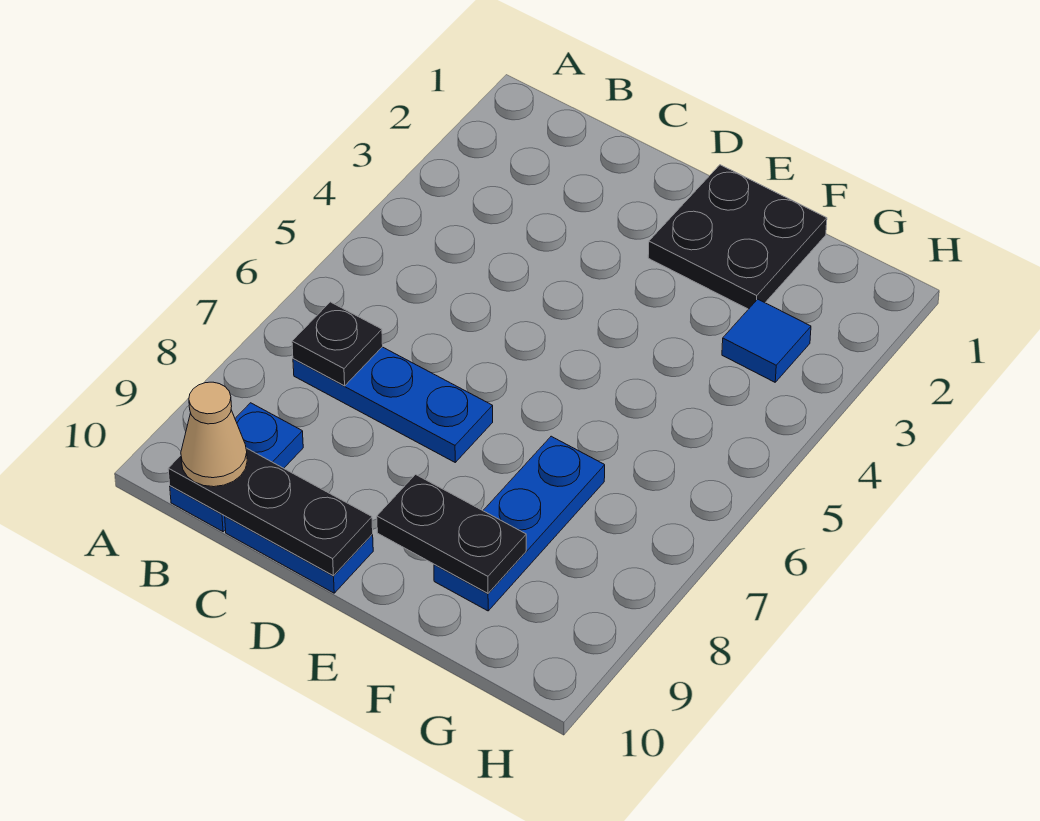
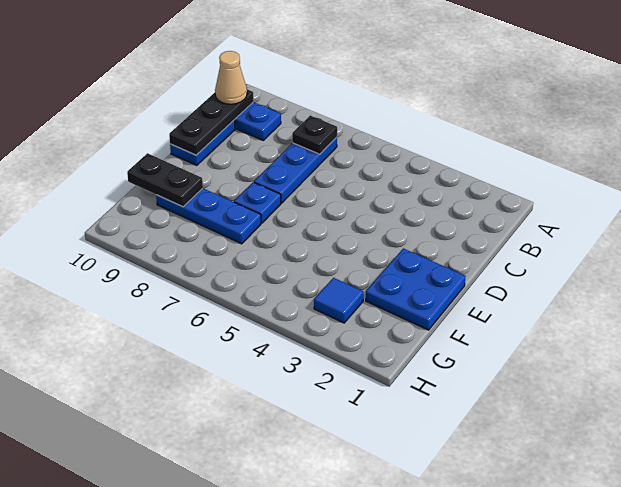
black plate E1:F2 level 1 -> blue plate E1:F2 level 1
none -> blue plate E7 level 1
black plate E9:F9 level 2 -> black plate F9:F10 level 2

